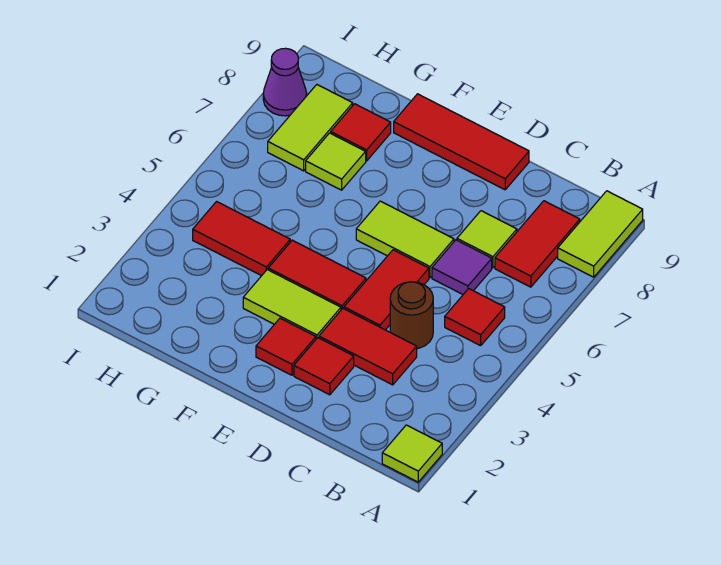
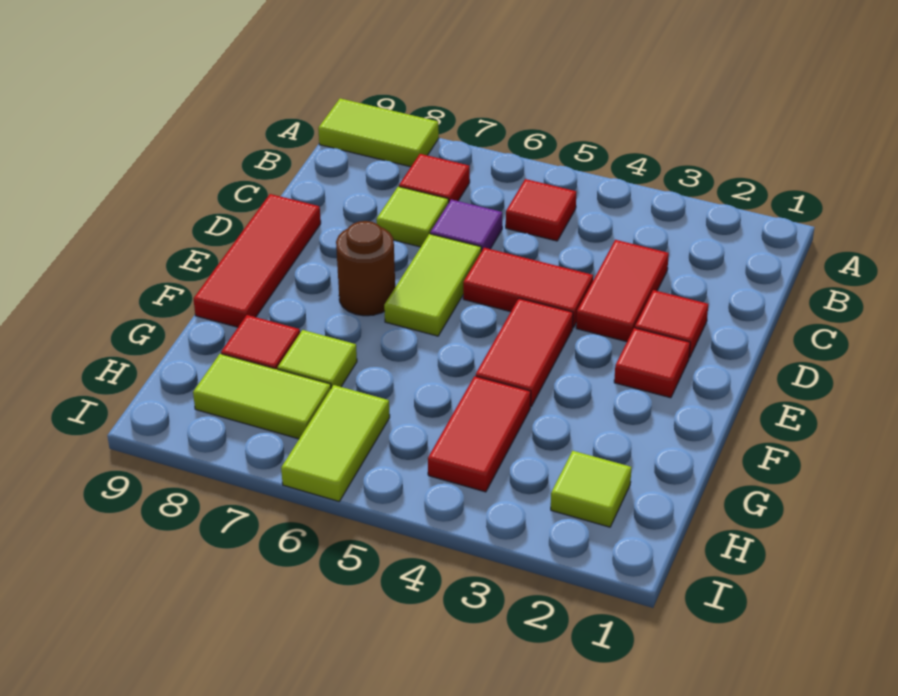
lime tile A1 level 1 -> lime tile H2 level 1
red tile B7:B8 level 1 -> red tile B7 level 1
brown round brick C4 level 1 -> brown round brick E7 level 1
lime tile E3:F3 level 1 -> lime tile H6:I6 level 1
purple cone I8 level 1 -> none

